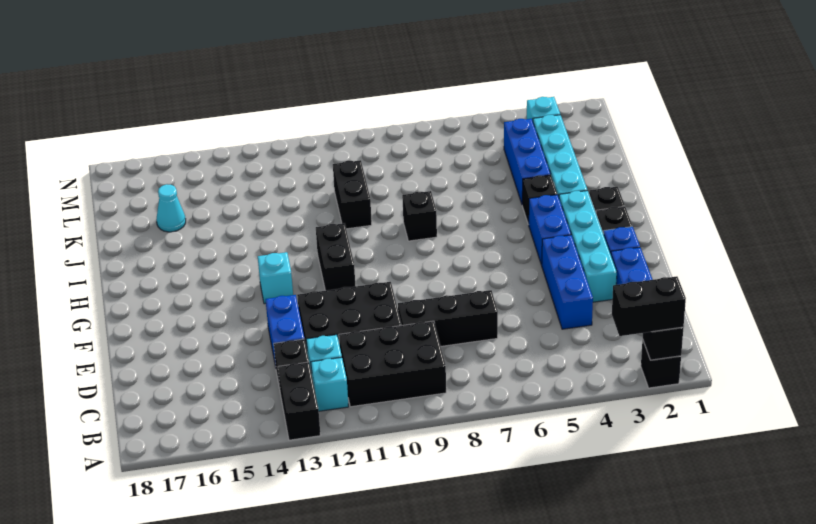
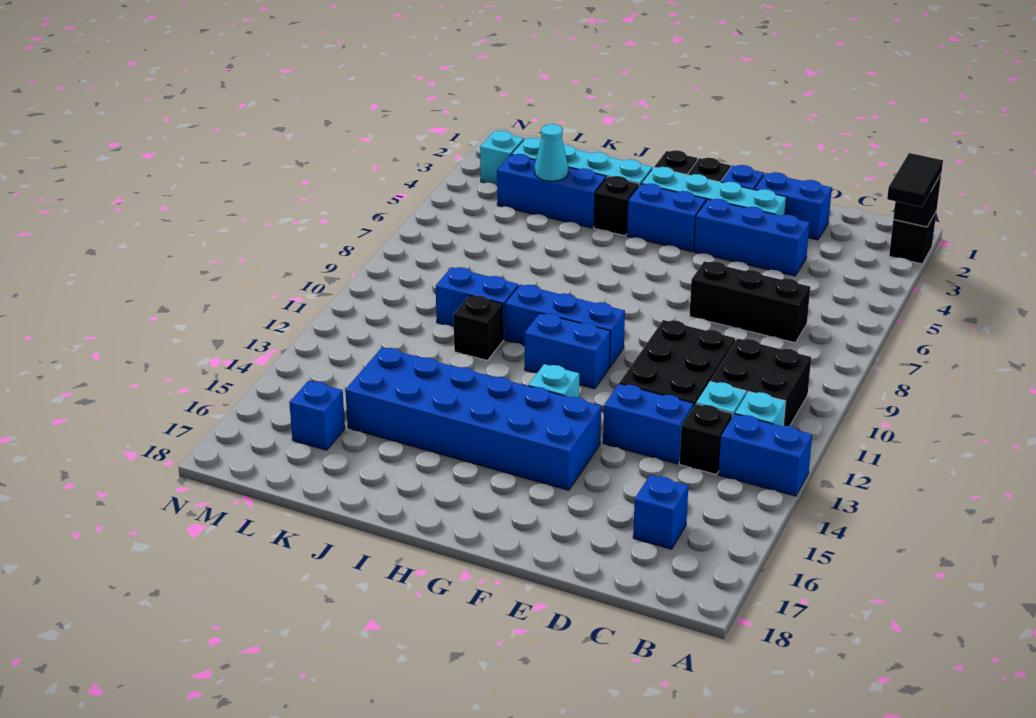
black brick A2:A3 level 3 -> black tile A2:A3 level 3
black brick A13:B13 level 1 -> blue brick A13:B13 level 1
black brick B9:C11 level 1 -> black brick B10:C11 level 1
none -> blue brick C16 level 1
black brick D7:D9 level 1 -> black brick C7:E7 level 1
none -> blue brick F14:K15 level 1
none -> blue brick G10:I10 level 1
black brick G11:H11 level 1 -> blue brick G11:H11 level 1
black brick I8 level 1 -> black brick J11 level 1
black brick J10:K10 level 1 -> blue brick J10:K10 level 1
cyan cone K16 level 1 -> cyan cone K4 level 2
none -> blue brick L16 level 1

